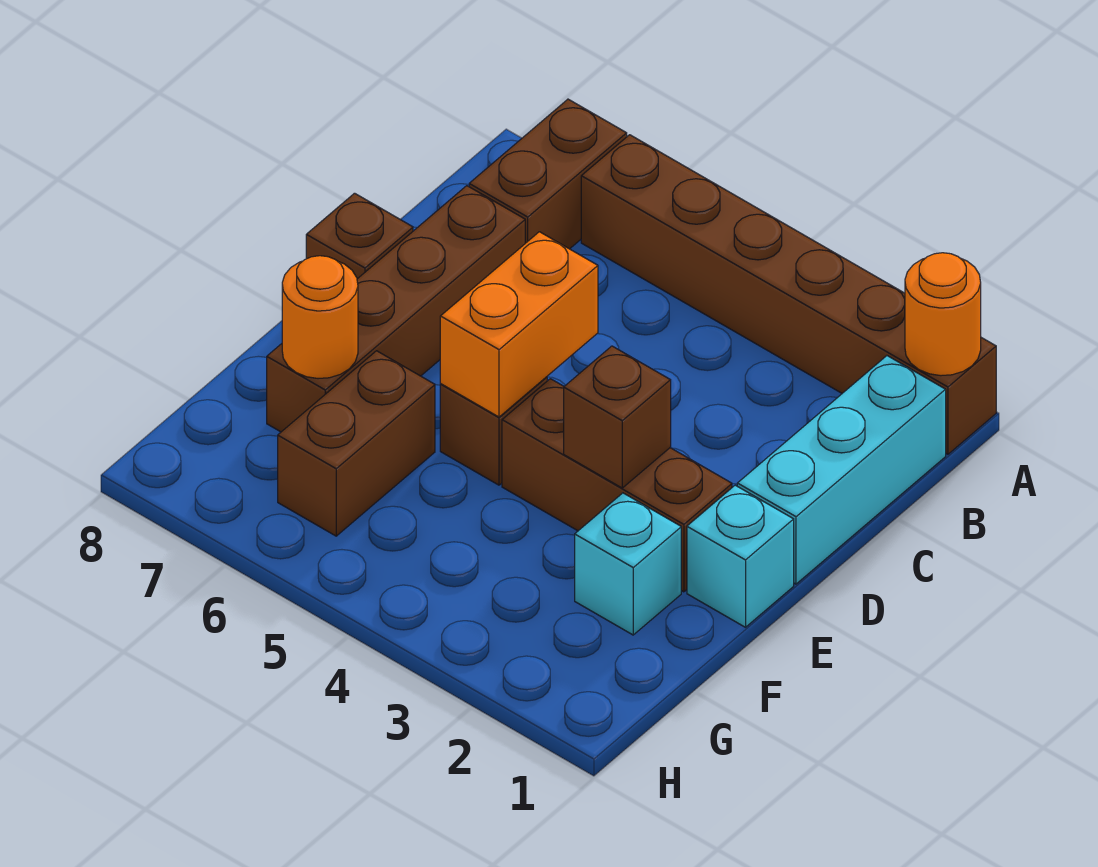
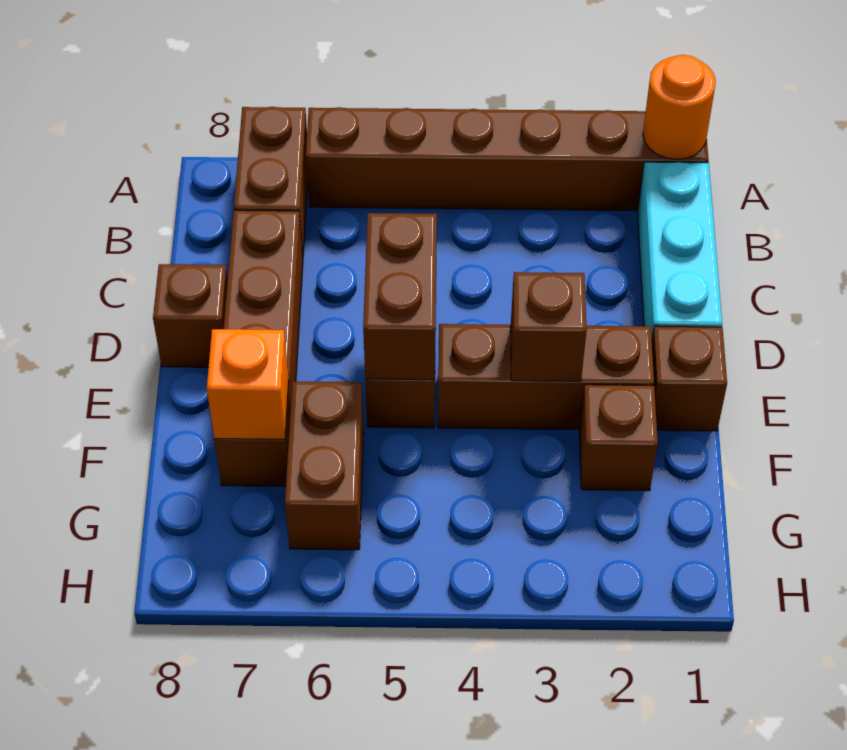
orange brick D5:E5 level 2 -> brown brick D5:E5 level 2
cyan brick E1 level 1 -> brown brick E1 level 1
cyan brick F2 level 1 -> brown brick F2 level 1
orange round brick F7 level 2 -> orange brick F7 level 2

